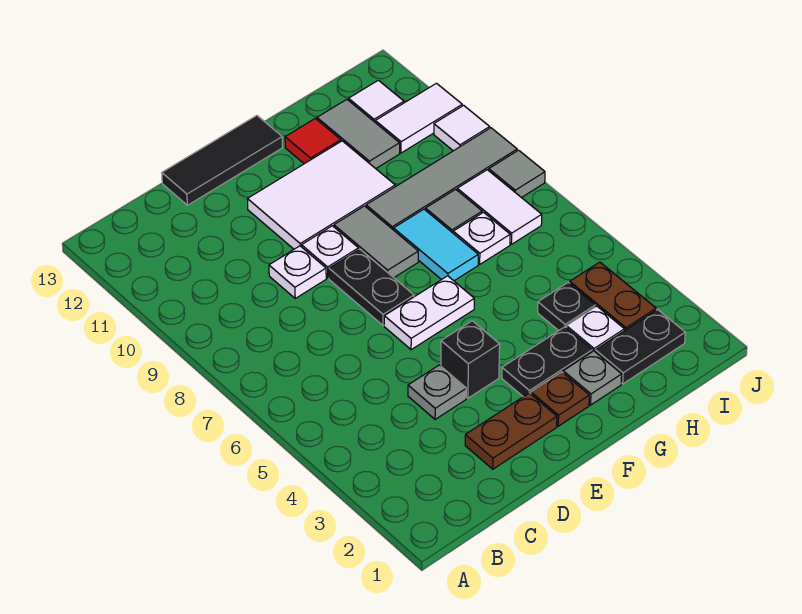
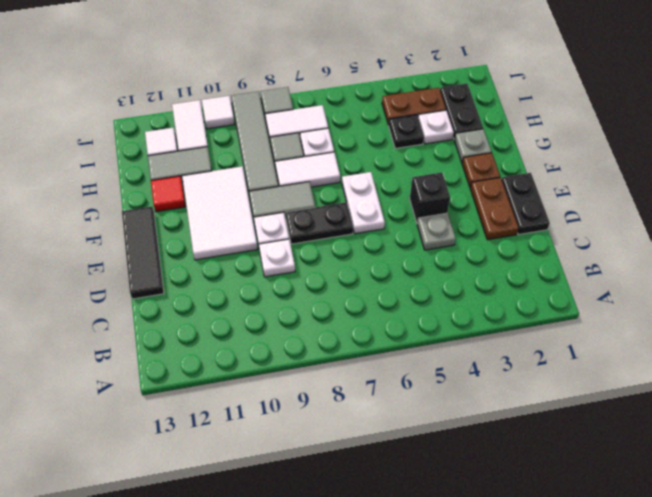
black plate F3:G3 level 1 -> black plate D1:E1 level 1
cyan tile G7:G8 level 1 -> white tile G7:G8 level 1

